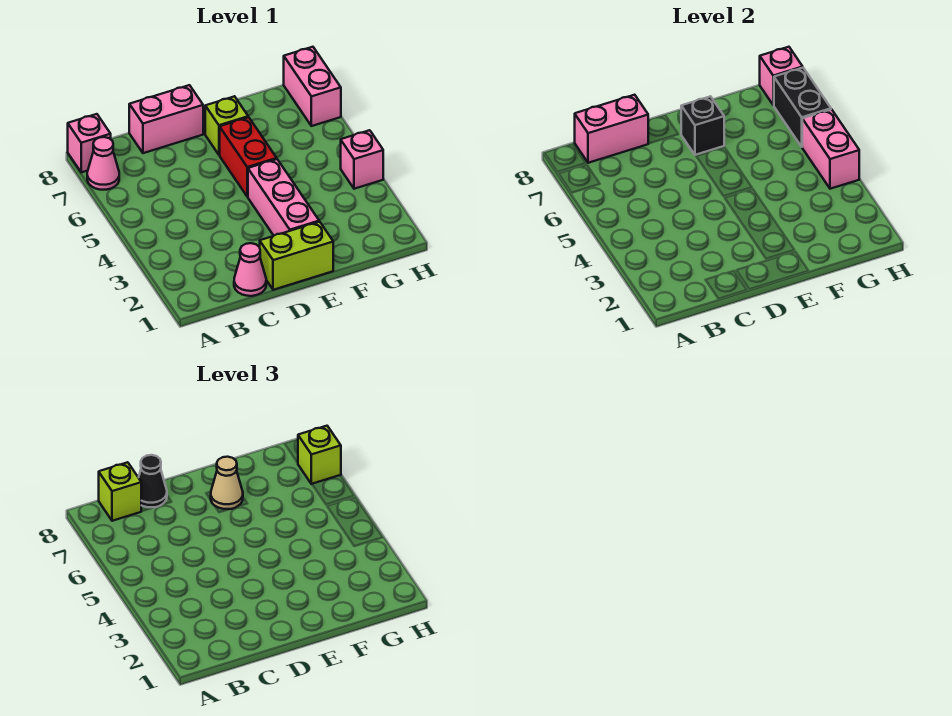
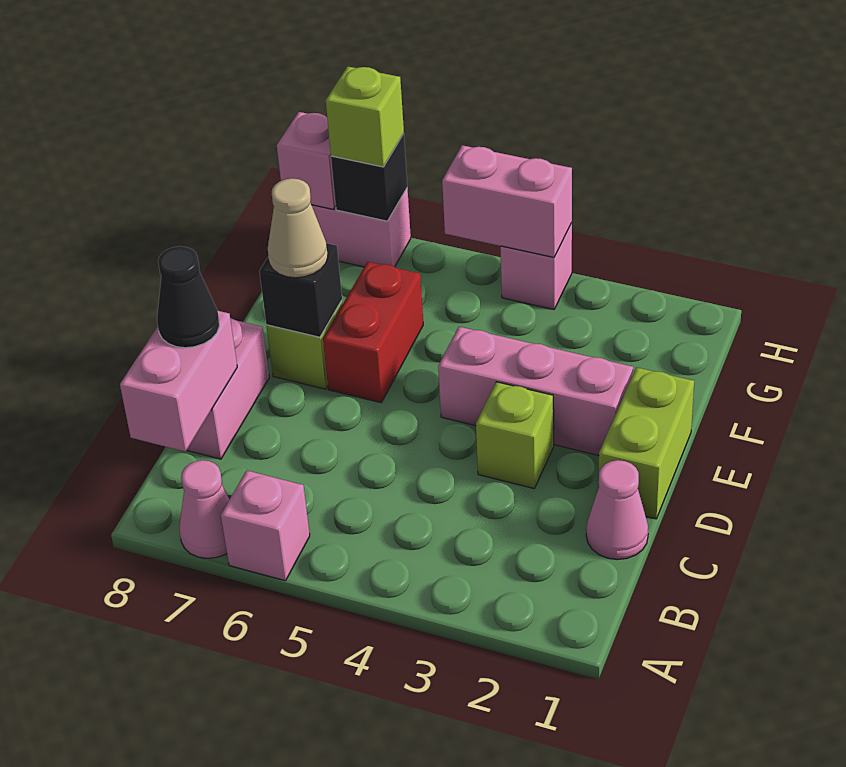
pink brick A8 level 1 -> pink brick A6 level 1
lime brick B8 level 3 -> lime brick D3 level 1
red brick E5:E6 level 1 -> red brick E6:F6 level 1
black brick H6:H7 level 2 -> black brick H7 level 2

